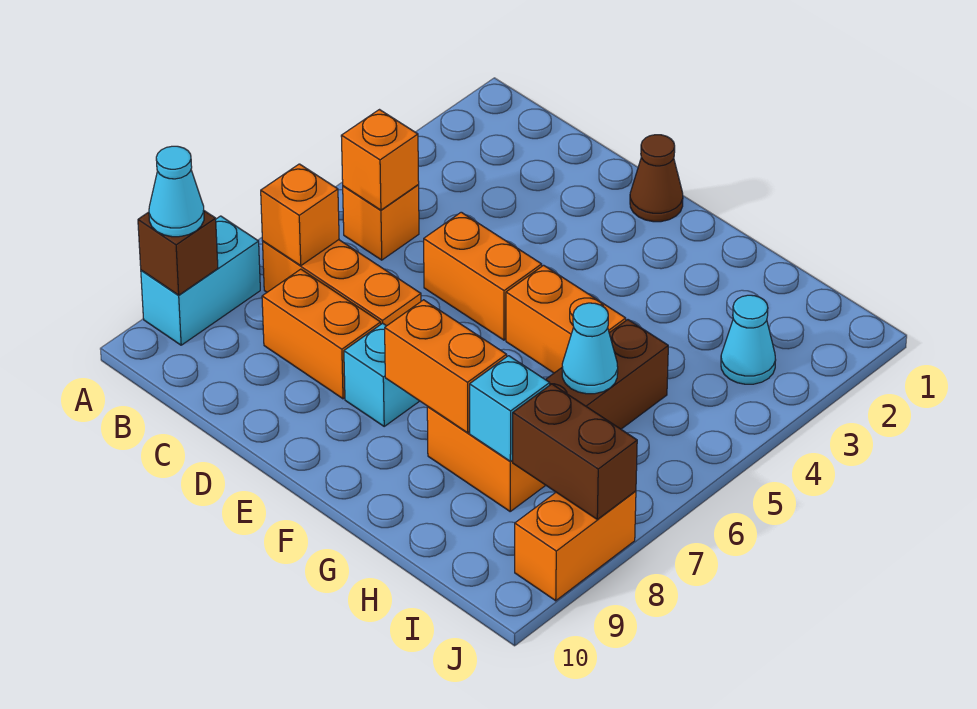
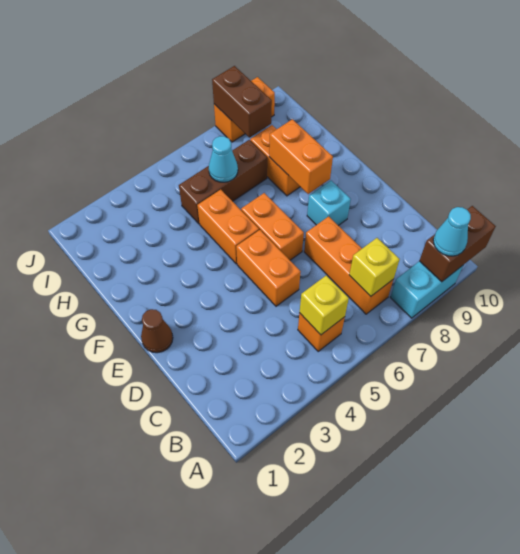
brown brick A9 level 2 -> brown brick A9:A10 level 2
orange brick B5 level 2 -> yellow brick B5 level 2
orange brick B7 level 2 -> yellow brick B7 level 2
orange brick C8:D8 level 1 -> orange brick E6:F6 level 1
cyan brick H8 level 2 -> none
cyan cone I3 level 1 -> none

